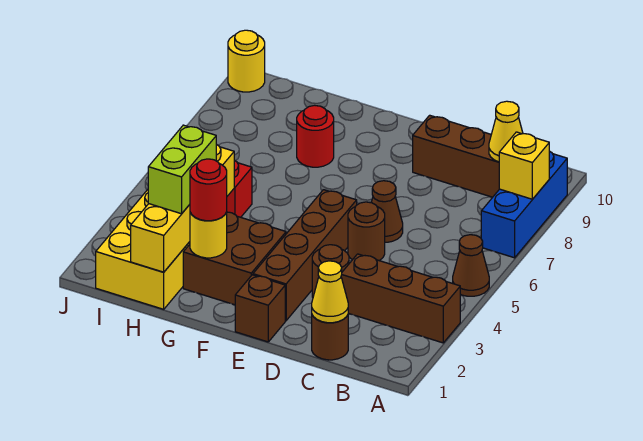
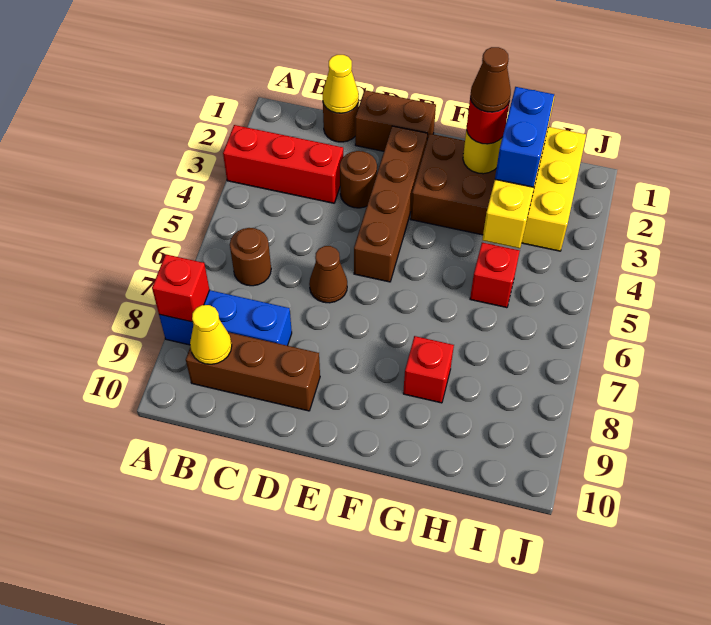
brown brick A3:C3 level 1 -> red brick A3:C3 level 1
brown cone A5 level 1 -> brown cone G2 level 4
blue brick A7:A9 level 1 -> blue brick A8:C8 level 1
yellow brick A8 level 2 -> red brick A8 level 2
brown round brick D5 level 1 -> brown round brick B6 level 1
brown brick E1 level 1 -> brown brick D1:E1 level 1
red round brick G8 level 1 -> red brick G8 level 1
lime brick H2:H3 level 3 -> blue brick H2:H3 level 3
yellow round brick J10 level 1 -> none

